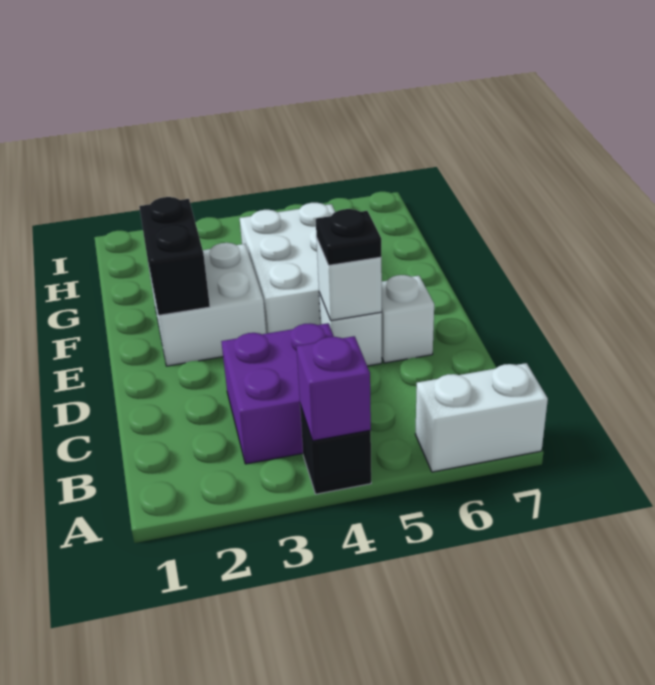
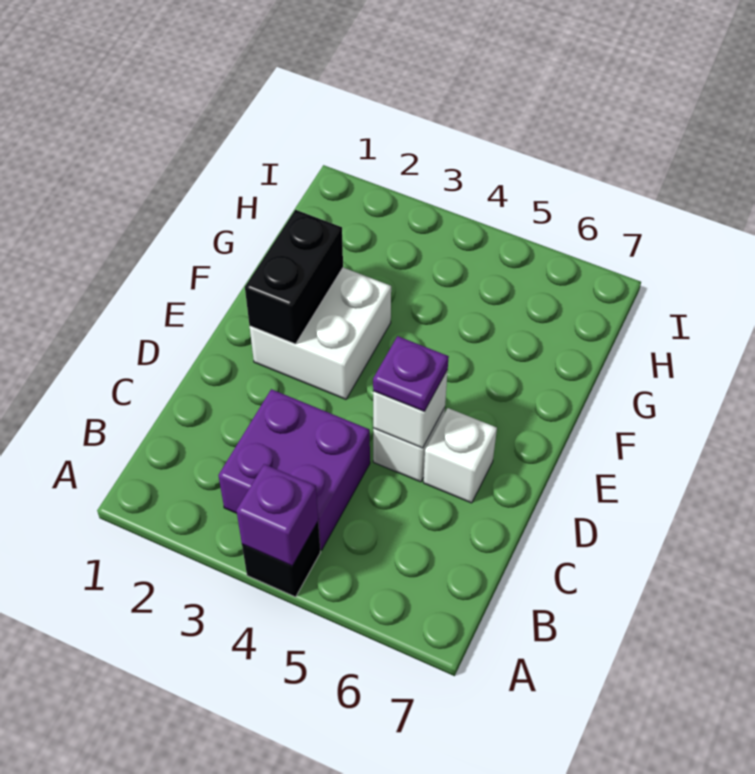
white brick A6:A7 level 1 -> none
black plate D5 level 3 -> purple plate D5 level 3
white brick E4:G5 level 1 -> none

